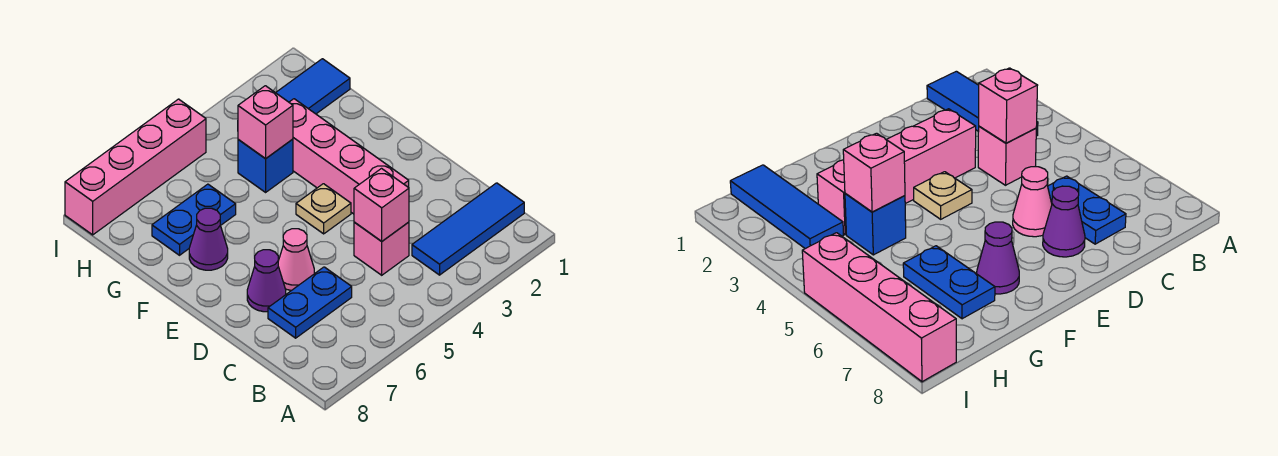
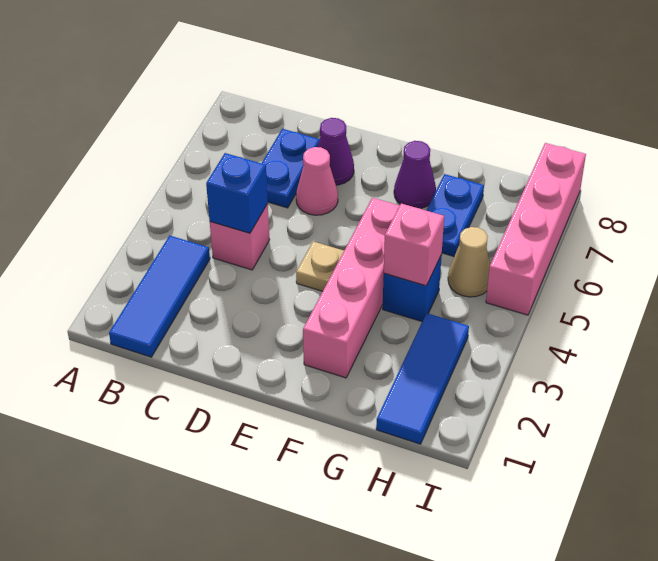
pink brick C4 level 2 -> blue brick C4 level 2
pink brick D3:G3 level 1 -> pink brick F2:F5 level 1
none -> tan cone H5 level 1

